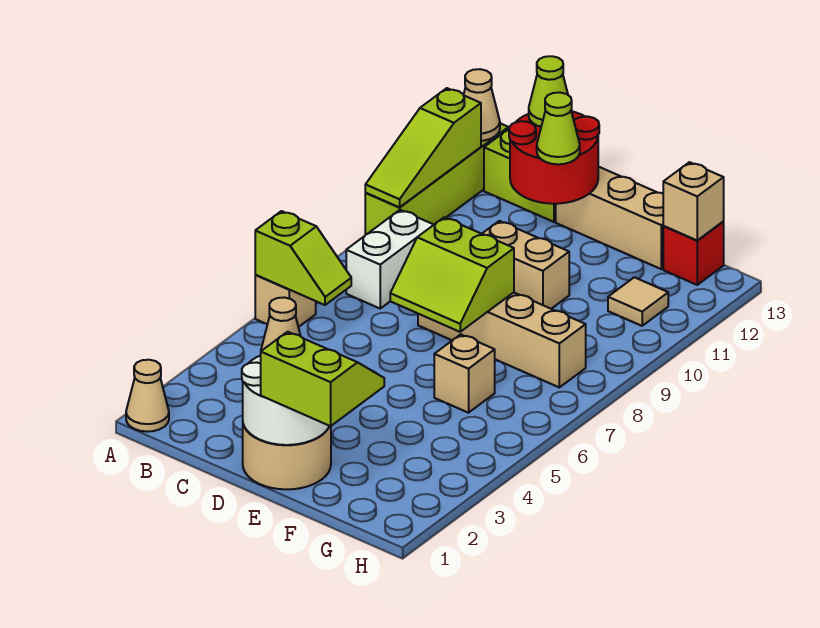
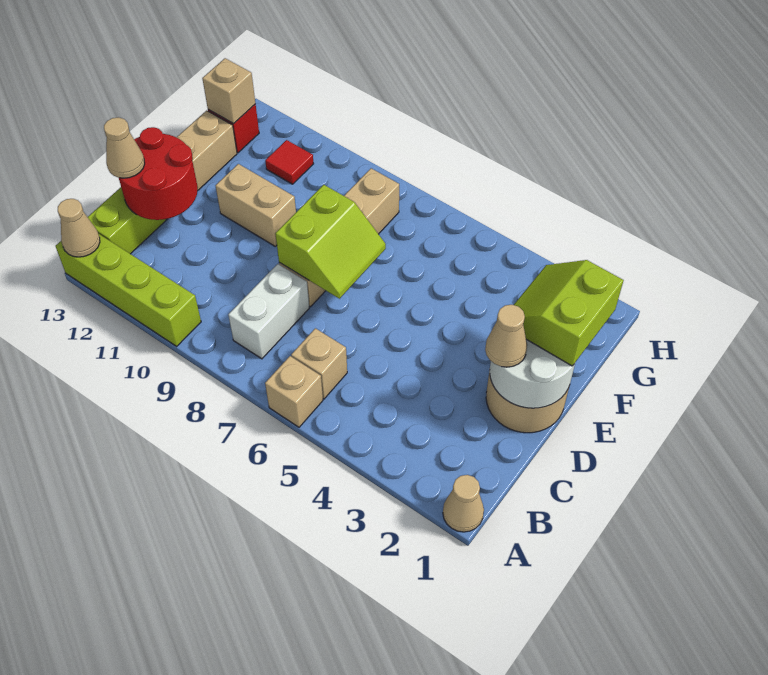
lime slope A6:B6 level 2 top A -> none
lime slope A10:A12 level 2 top 12 -> none
white brick B8:B9 level 1 -> white brick B8:C8 level 1
lime cone C13 level 3 -> tan cone C13 level 3
tan brick D10:E10 level 1 -> tan brick E10:E11 level 1
lime cone D12 level 3 -> none
tan brick F6 level 1 -> tan brick B6 level 1
tan tile G11 level 1 -> red tile G11 level 1

